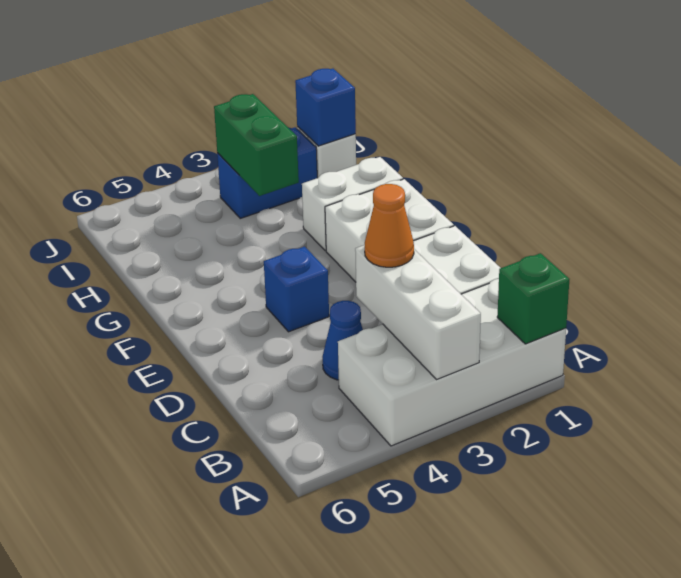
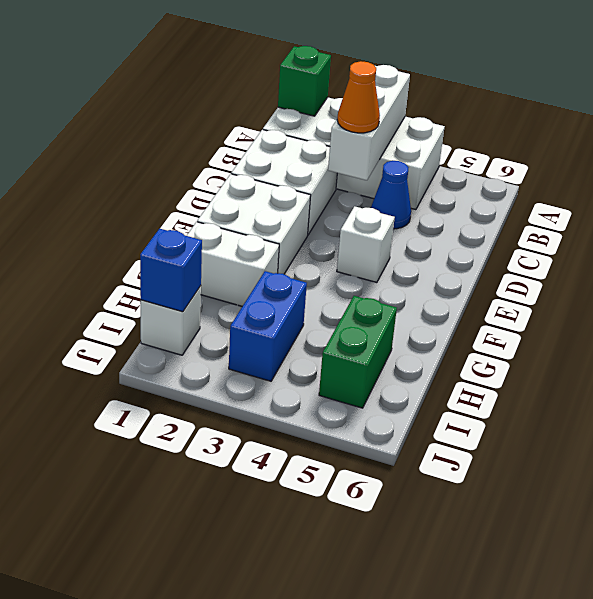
blue brick E4 level 1 -> white brick E4 level 1
green brick H3:I3 level 2 -> green brick H5:I5 level 1
blue brick I2:I3 level 1 -> blue brick H3:I3 level 1

